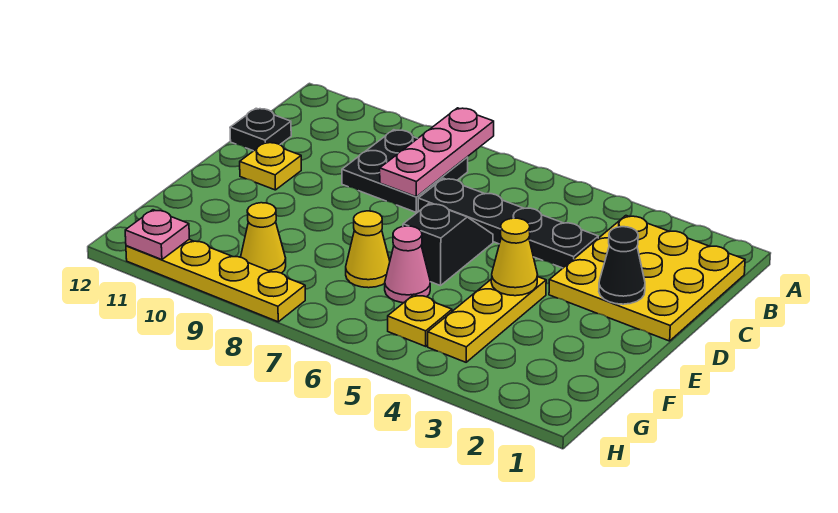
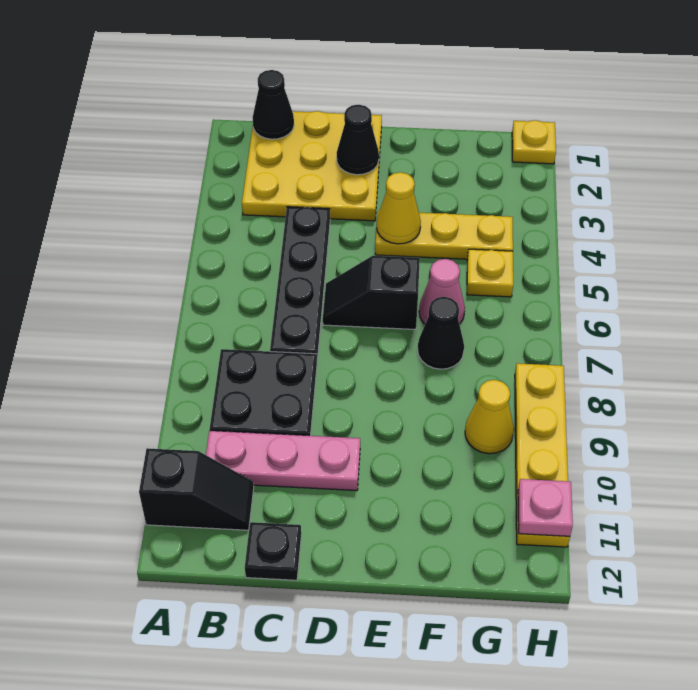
pink plate A8:C8 level 2 -> pink plate B10:D10 level 1
none -> black slope A11:B11 level 1 top A
none -> black cone B1 level 2
yellow plate D11 level 1 -> yellow plate H1 level 1
yellow cone F7 level 1 -> black cone F7 level 1

